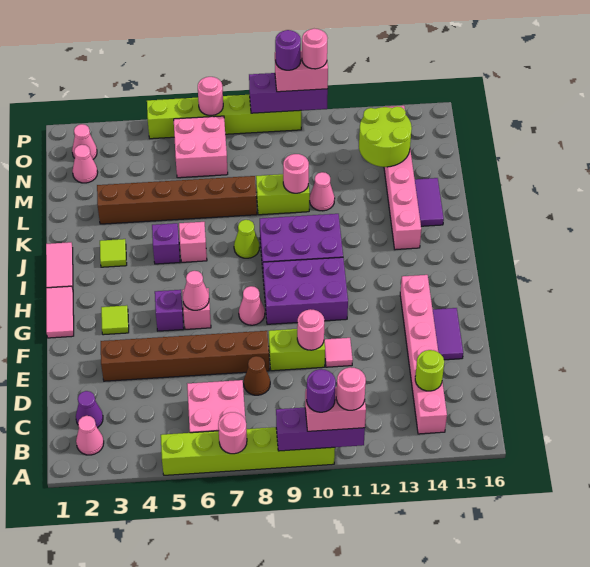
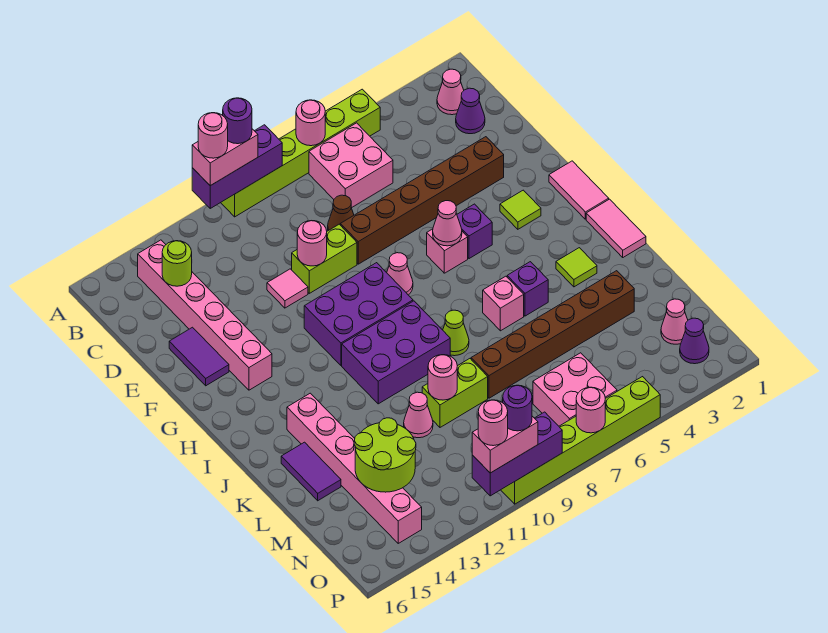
pink cone O2 level 1 -> purple cone O2 level 1

